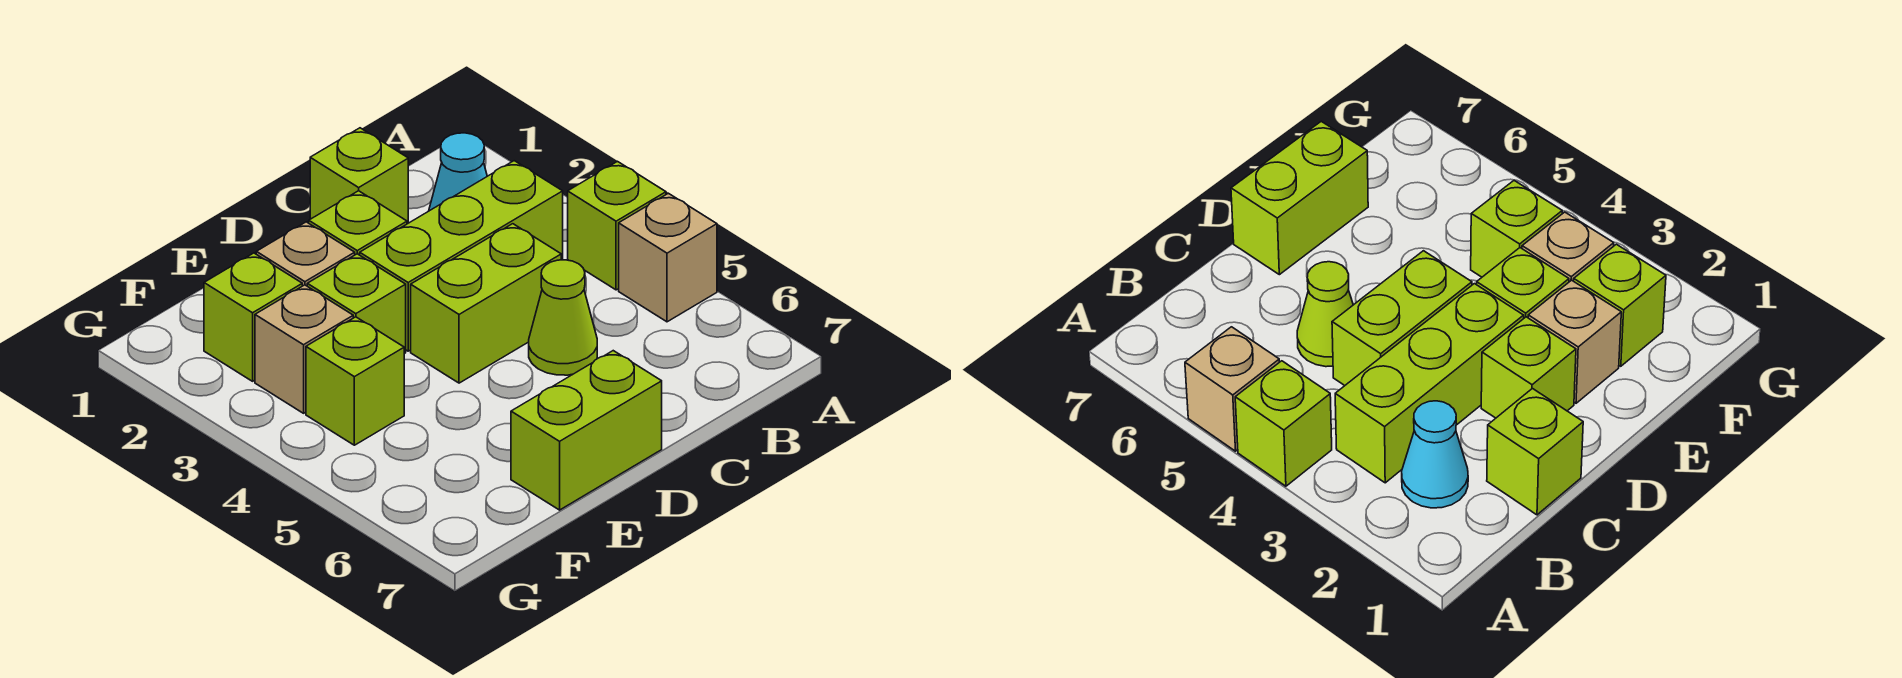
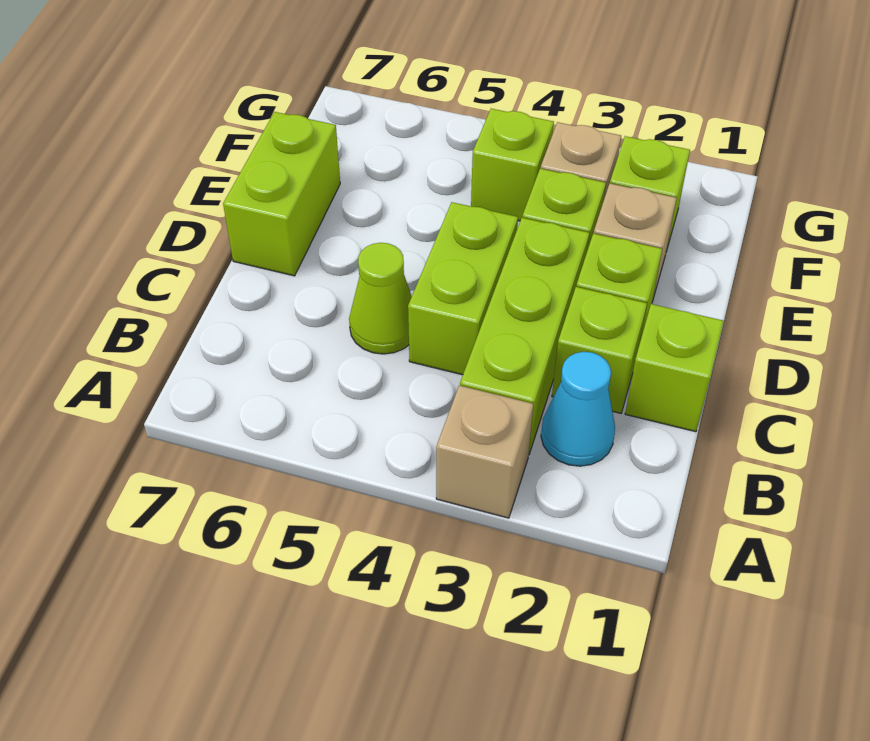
lime brick A4 level 1 -> lime brick C2 level 1
tan brick A5 level 1 -> tan brick A3 level 1

